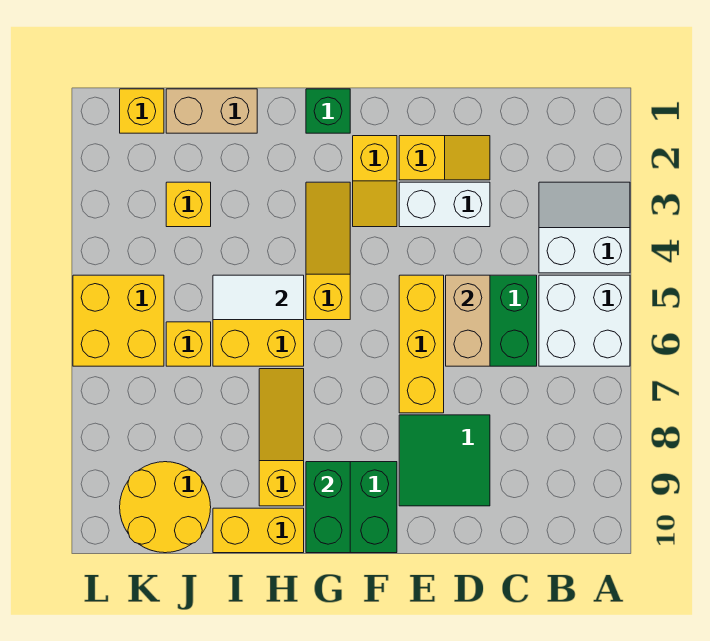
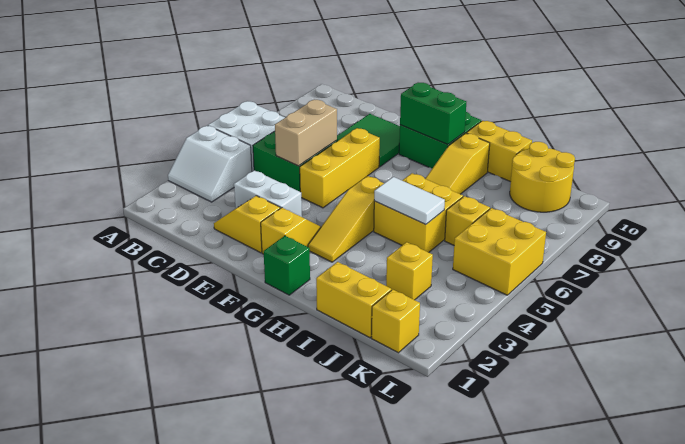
green brick G9:G10 level 2 -> green brick F9:G9 level 2
tan brick I1:J1 level 1 -> yellow brick I1:J1 level 1

